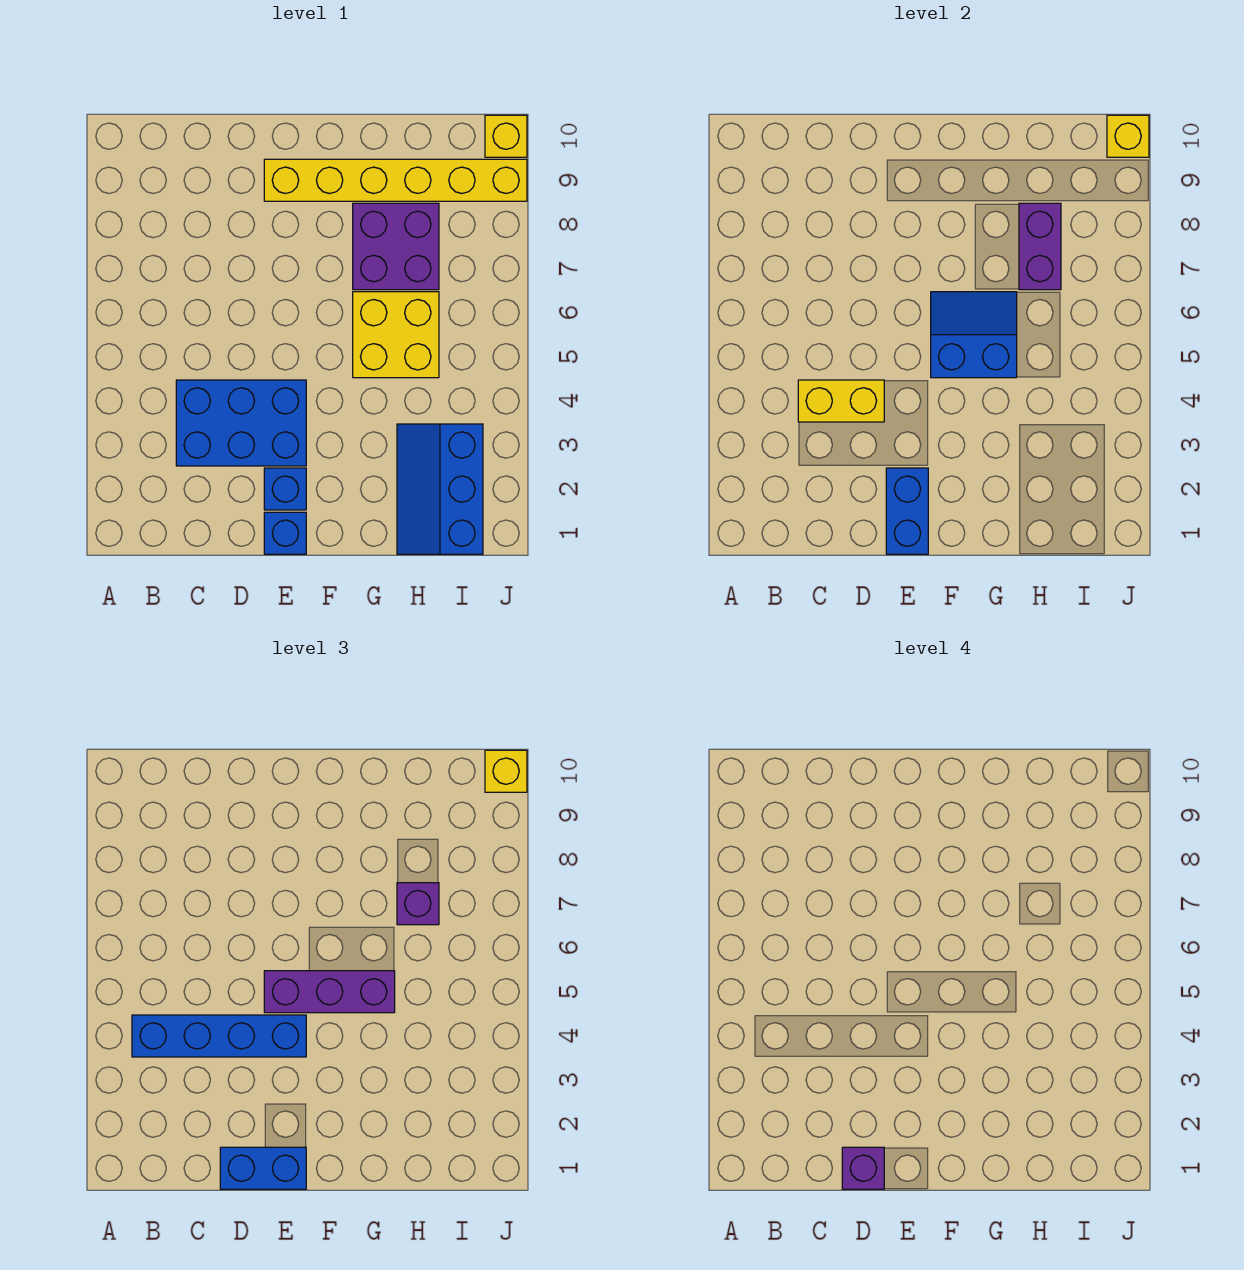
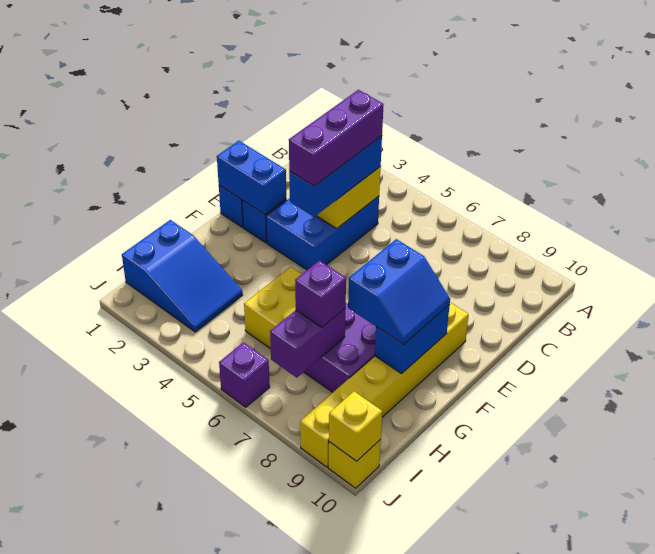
blue brick B4:E4 level 3 -> blue brick C4:E4 level 3
blue brick D1:E1 level 3 -> blue brick F9:G9 level 2
purple brick D1 level 4 -> purple brick J6 level 1
purple brick E5:G5 level 3 -> purple brick C4:E4 level 4
blue slope F5:G6 level 2 top 5 -> blue slope F8:G9 level 3 top 8
blue slope H1:I3 level 1 top I -> blue slope H1:I3 level 1 top 1
purple brick H7:H8 level 2 -> purple brick H7:I7 level 2
yellow brick J10 level 3 -> none

